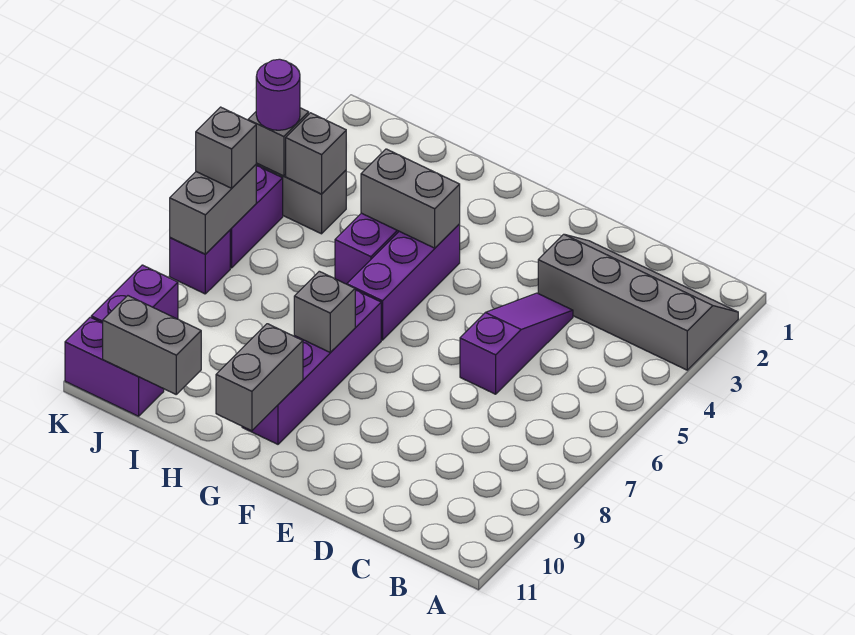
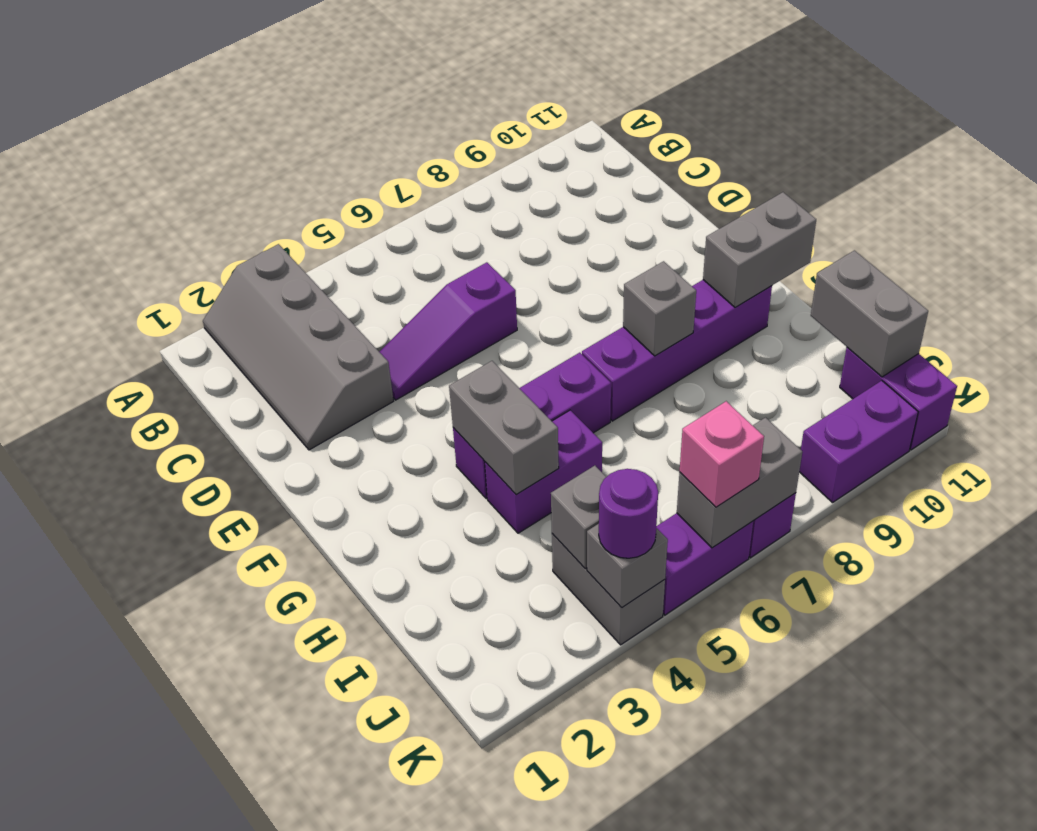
grey brick K6 level 3 -> pink brick K6 level 3

